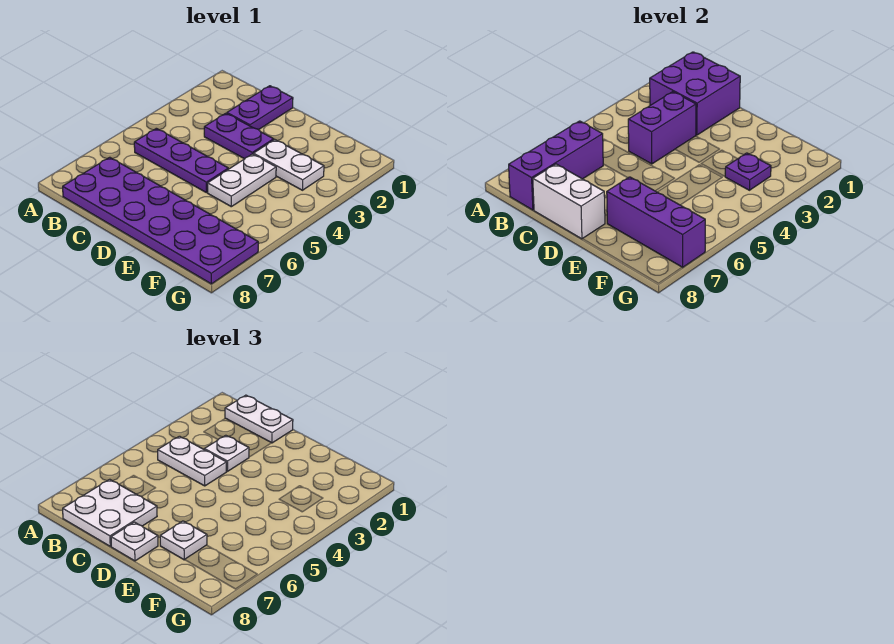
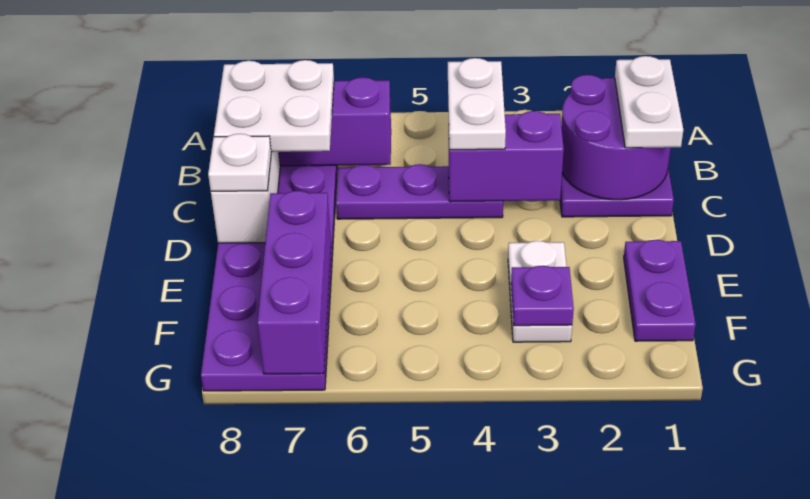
purple brick B1:C2 level 2 -> purple round brick B1:C2 level 2
purple plate B5:D5 level 1 -> purple plate C4:C6 level 1
purple plate C3:D3 level 1 -> purple plate E1:F1 level 1
white plate C3 level 3 -> none
white plate E4:E5 level 1 -> none
white plate E7 level 3 -> none

